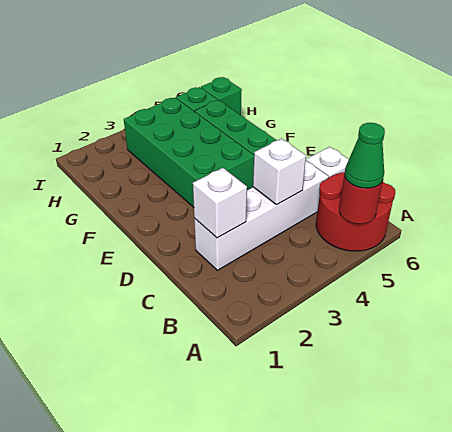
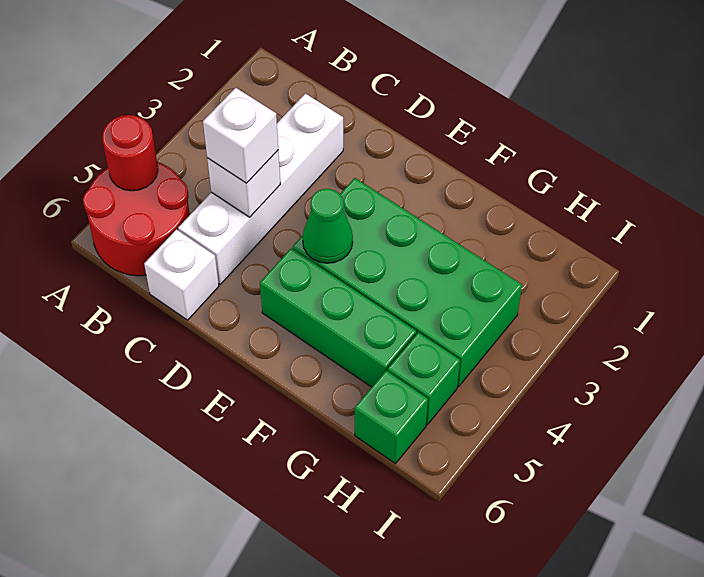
green cone A5 level 3 -> green cone E4 level 2
white brick C2 level 2 -> white brick C4 level 3

